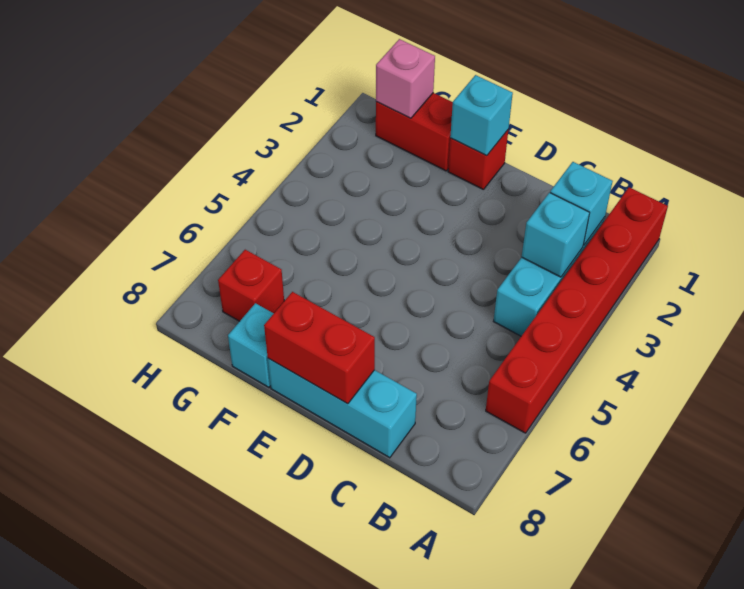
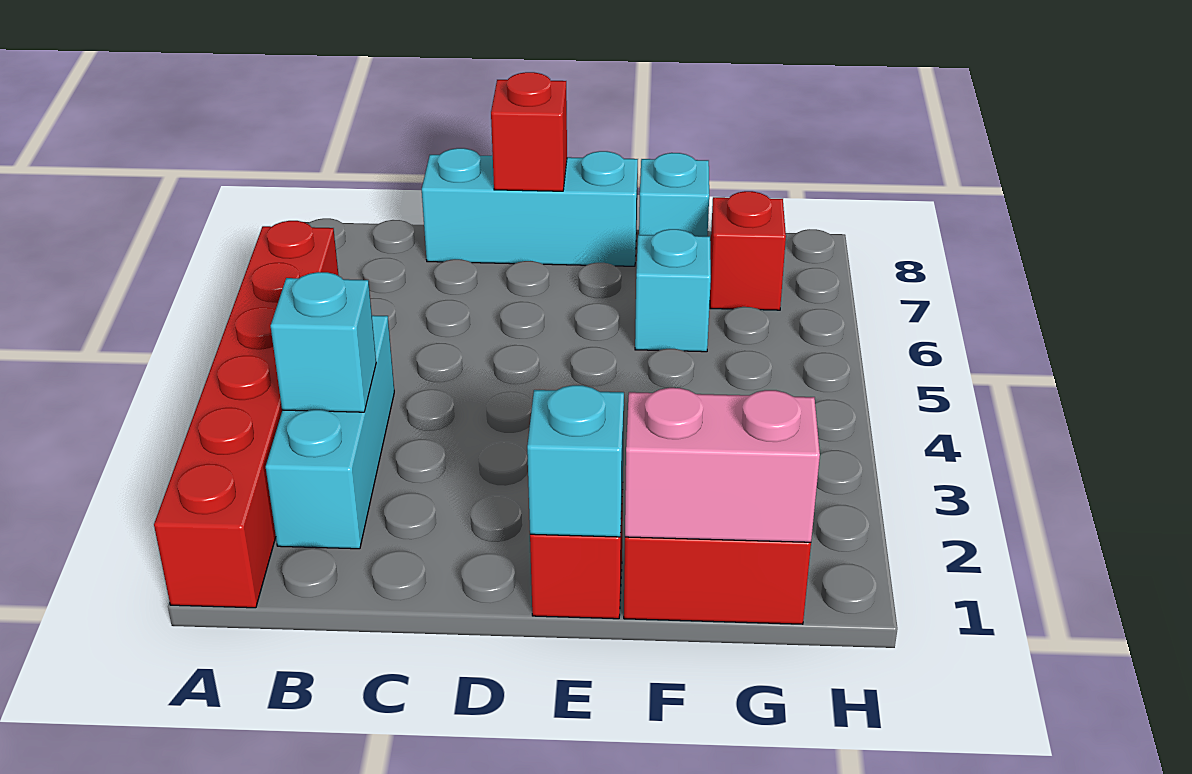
cyan brick B2 level 2 -> cyan brick F6 level 1
red brick D8:E8 level 2 -> red brick D8 level 2
pink brick G1 level 2 -> pink brick F1:G1 level 2

